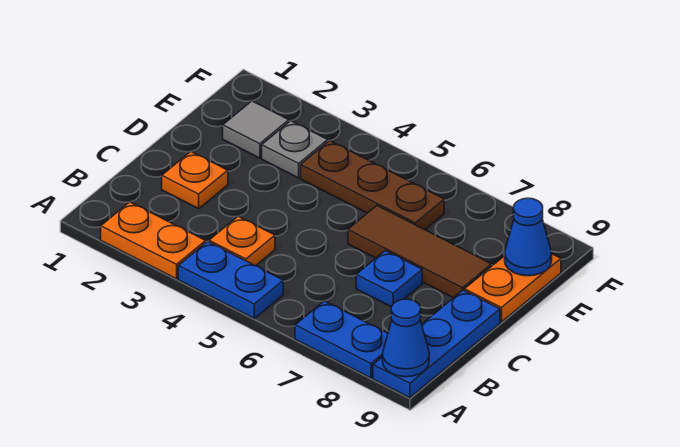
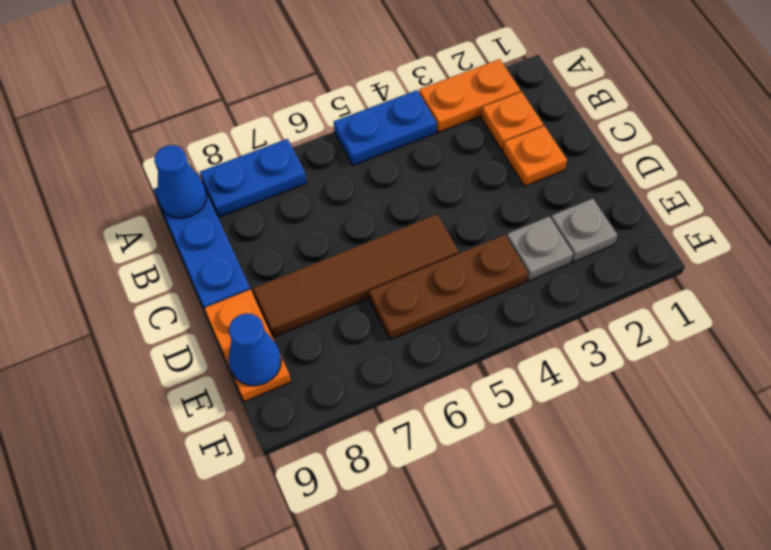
orange plate B4 level 1 -> orange plate B2 level 1
blue plate C7 level 1 -> none
brown tile D6:D8 level 1 -> brown tile D5:D8 level 1
grey tile E2 level 1 -> grey plate E2 level 1

